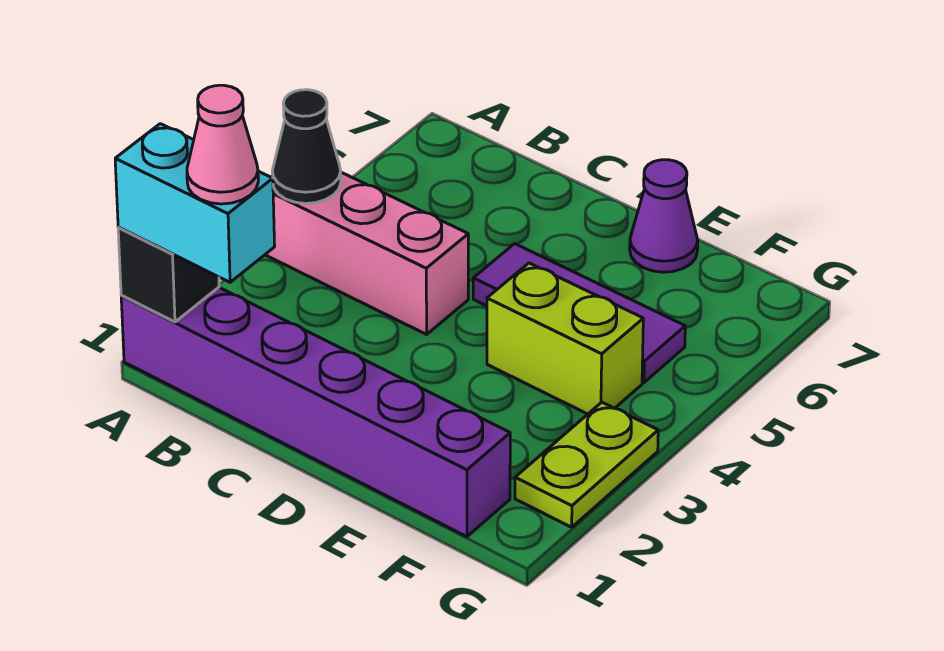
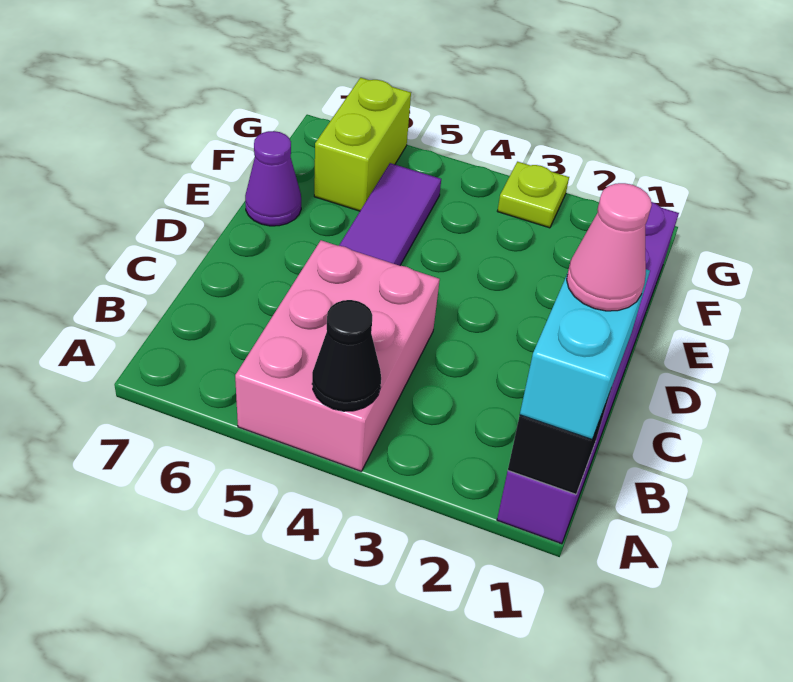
pink brick A4:C4 level 1 -> pink brick A4:C5 level 1
lime brick E4:F4 level 1 -> lime brick F6:G6 level 1
lime plate G2:G3 level 1 -> lime plate G3 level 1

